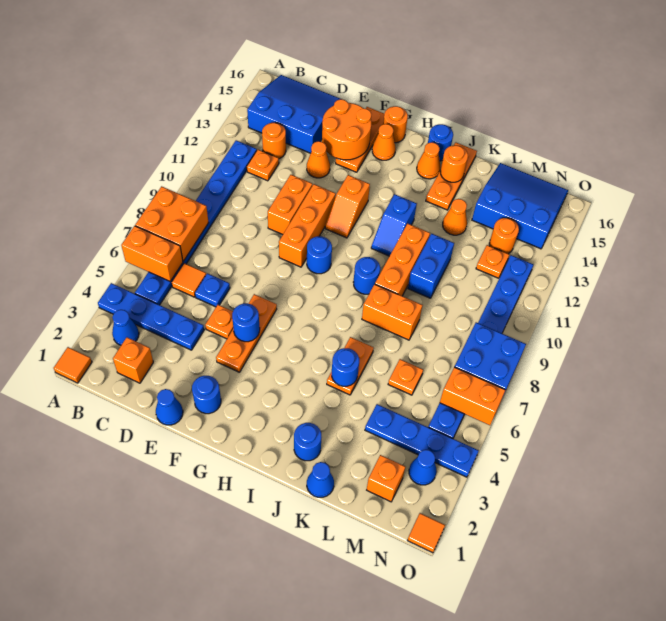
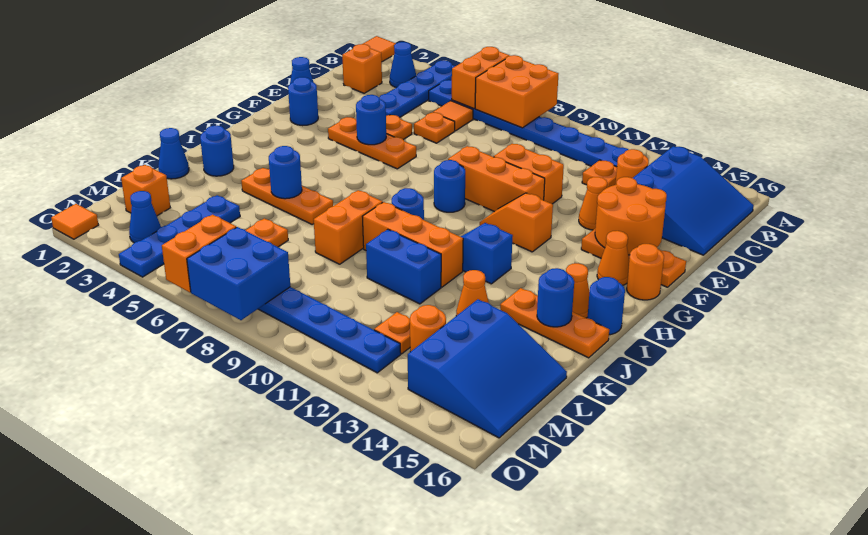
blue plate D6 level 1 -> orange plate D6 level 1
orange plate J5:J6 level 1 -> orange plate J4:J6 level 1
orange round brick J15 level 2 -> blue round brick J15 level 2

